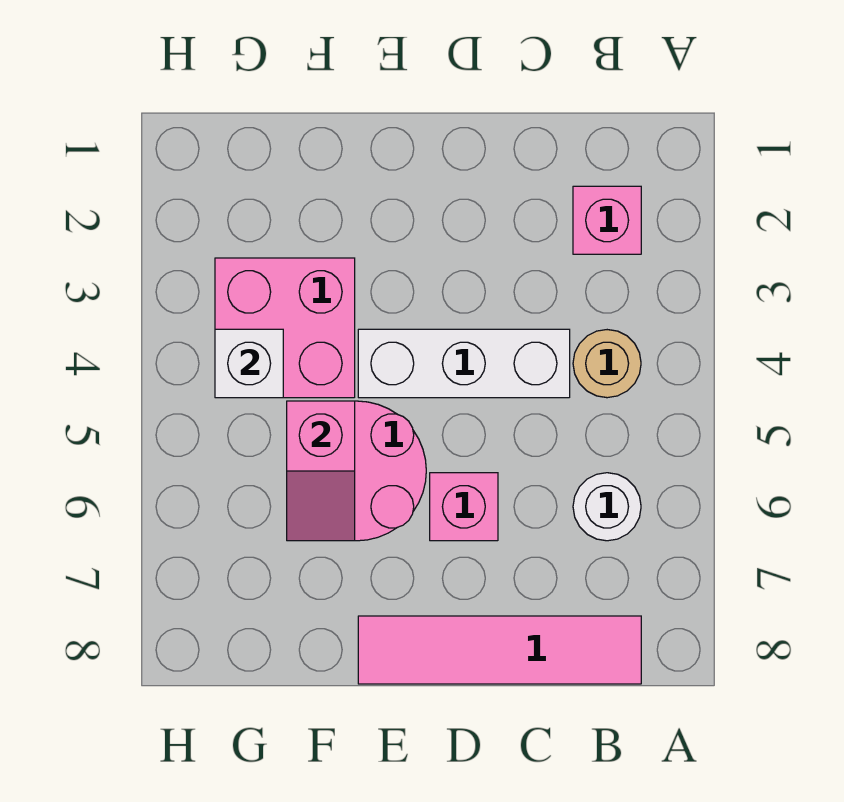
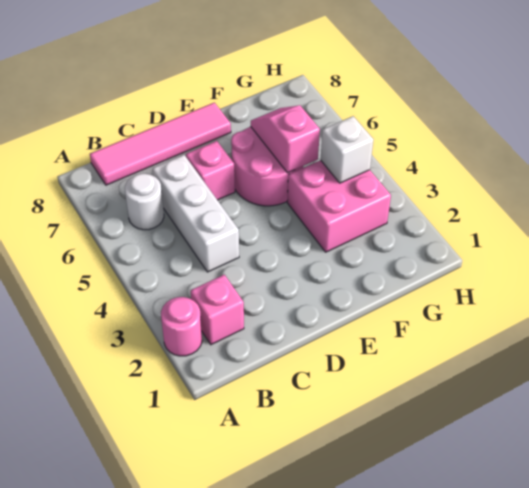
none -> pink round brick A2 level 1
tan round brick B4 level 1 -> none
white brick C4:E4 level 1 -> white brick C4:C6 level 1

